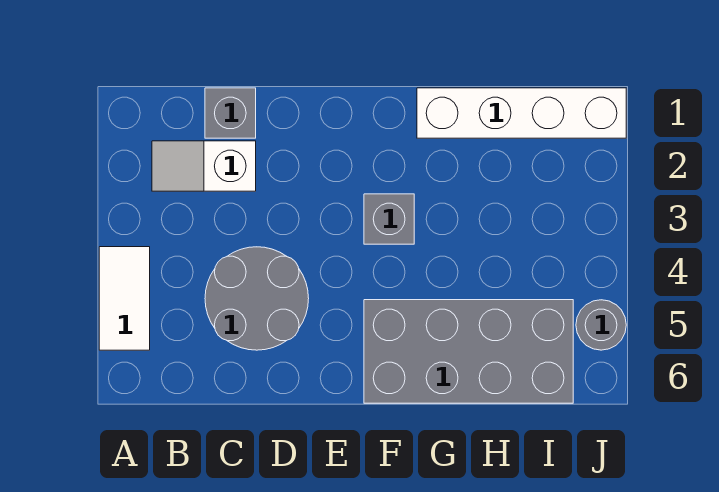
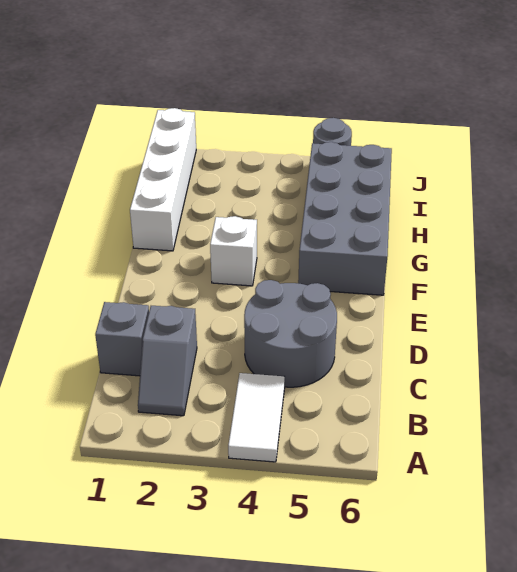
white tile A4:A5 level 1 -> white tile A4:B4 level 1
white slope B2:C2 level 1 top C -> grey slope B2:C2 level 1 top C
grey brick F3 level 1 -> white brick F3 level 1

